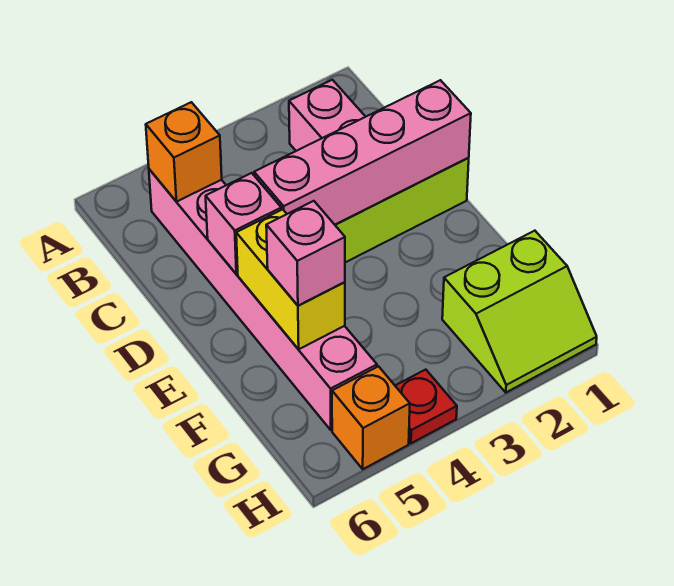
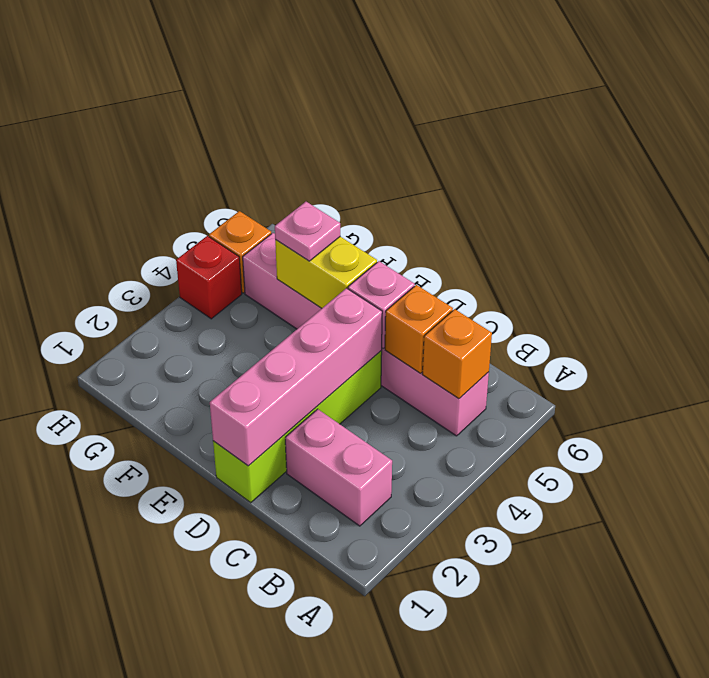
none -> orange brick C5 level 2
pink brick F5 level 3 -> pink plate F5 level 3
lime slope G1:H2 level 1 top G -> none
red plate H4 level 1 -> red brick H4 level 1

